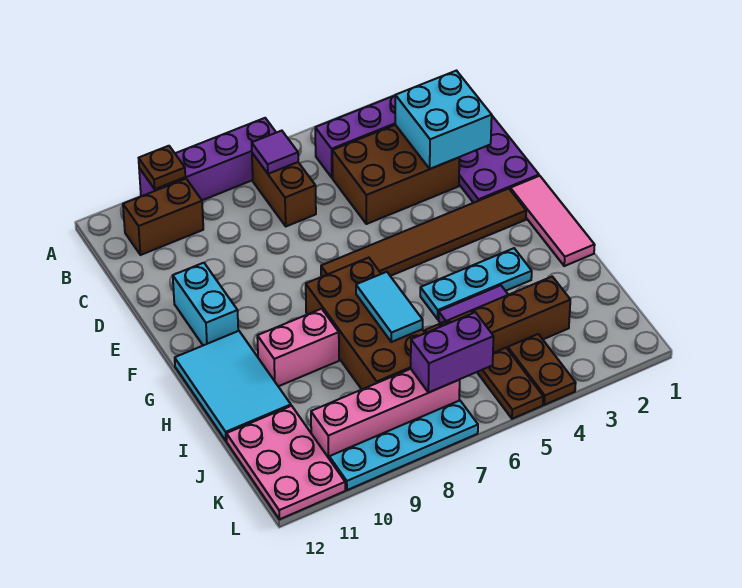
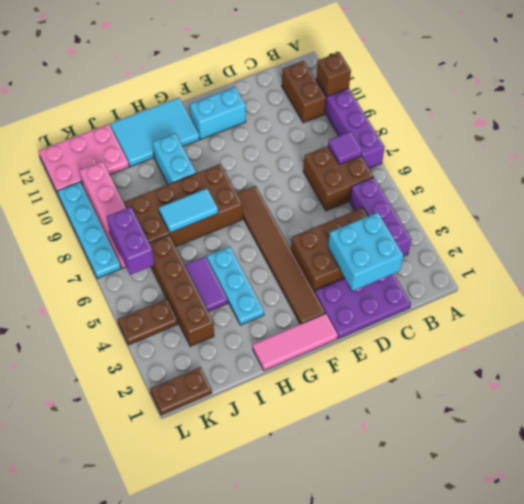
brown plate A10 level 2 -> brown brick A10 level 2
brown brick B7:C7 level 1 -> brown brick B6:C7 level 1
brown brick C3:D5 level 1 -> brown brick C3:E4 level 1
pink brick H9:H10 level 1 -> cyan brick H9:H10 level 1
brown plate K5:L5 level 1 -> brown plate K1:L1 level 1

